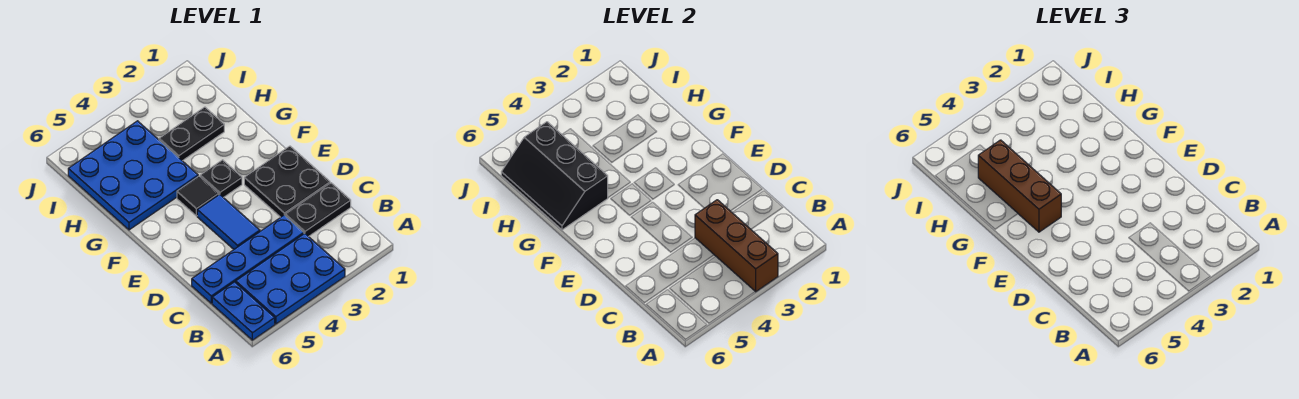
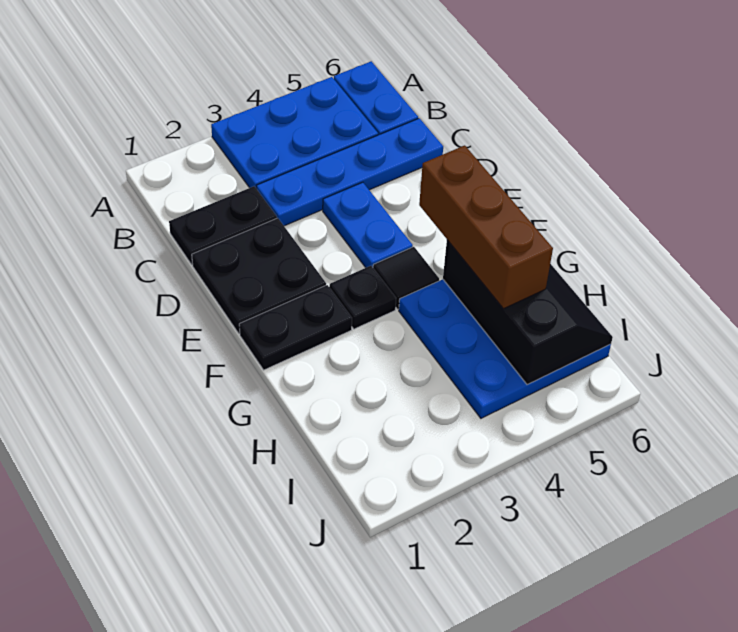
brown brick A3:C3 level 2 -> none
blue tile D4:E4 level 1 -> blue plate D4:E4 level 1
black plate H2:H3 level 1 -> black plate F1:F2 level 1

